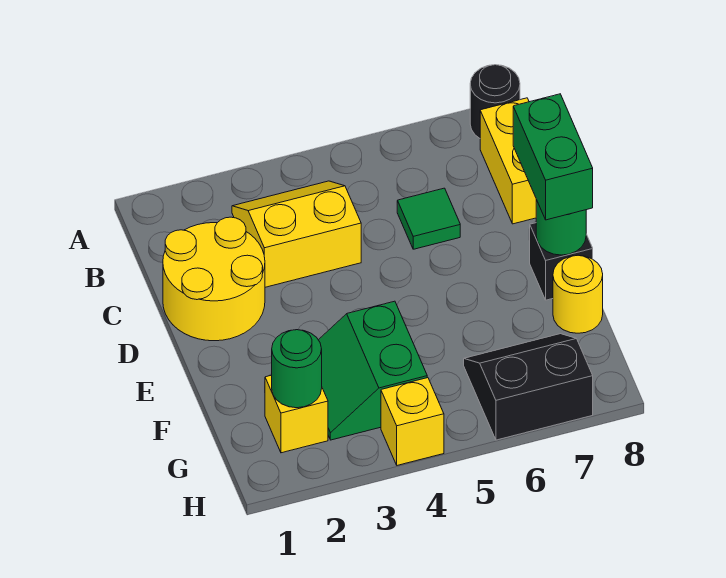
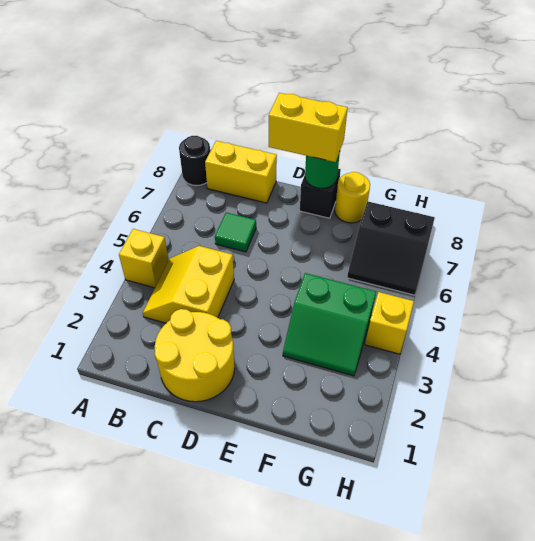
green brick D8:E8 level 3 -> yellow brick D8:E8 level 3
yellow brick G2 level 1 -> yellow brick A4 level 1
green round brick G2 level 2 -> none
black slope G6:H7 level 1 top H -> black slope G6:H7 level 1 top 7

